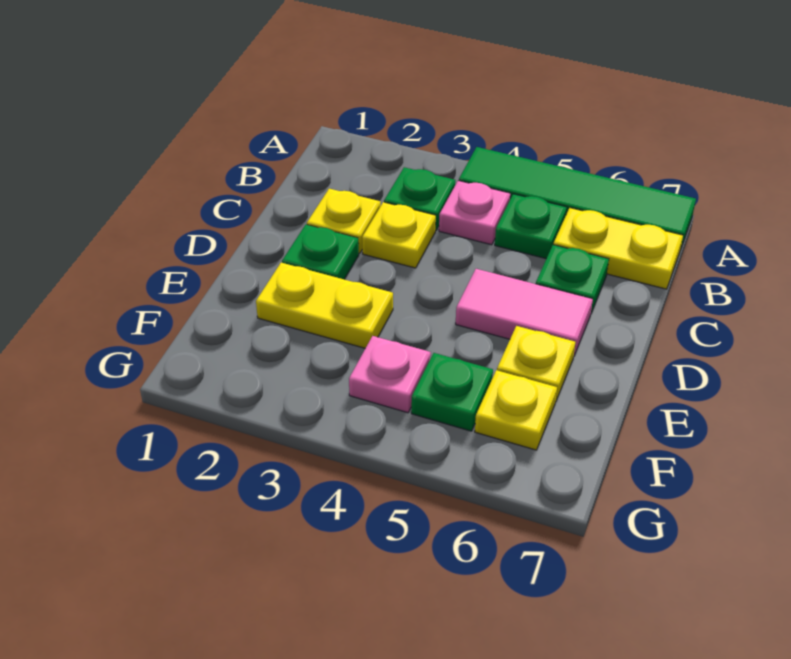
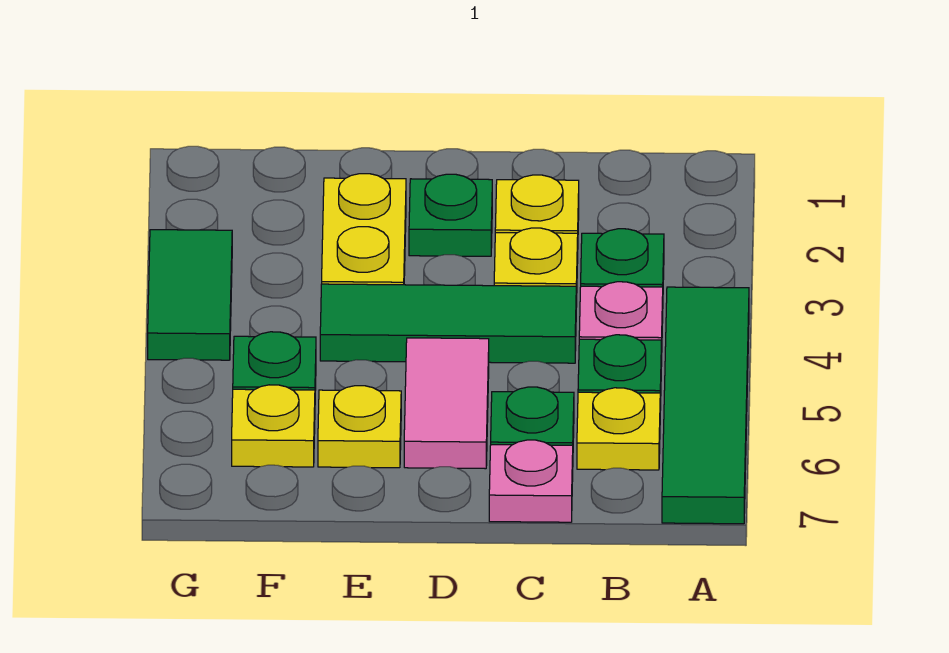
yellow plate B6:B7 level 1 -> yellow plate B6 level 1
none -> green tile C4:E4 level 1
pink plate F4 level 1 -> pink plate C7 level 1
none -> green tile G3:G4 level 1

